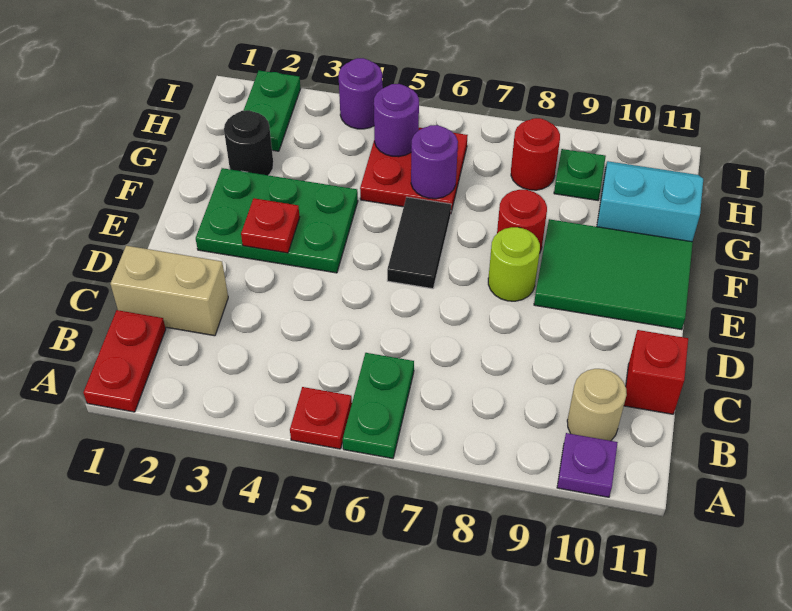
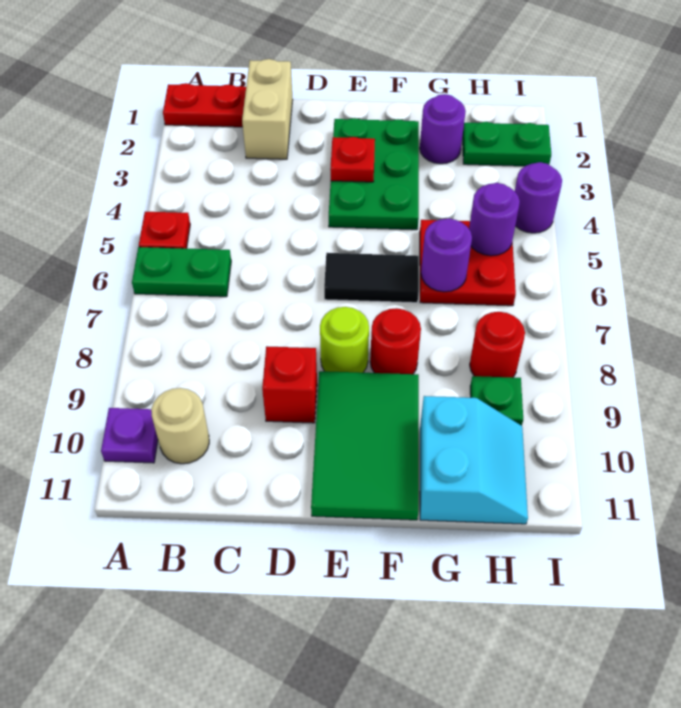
red brick C11 level 1 -> red brick D9 level 1
black round brick G2 level 1 -> purple round brick G2 level 1

